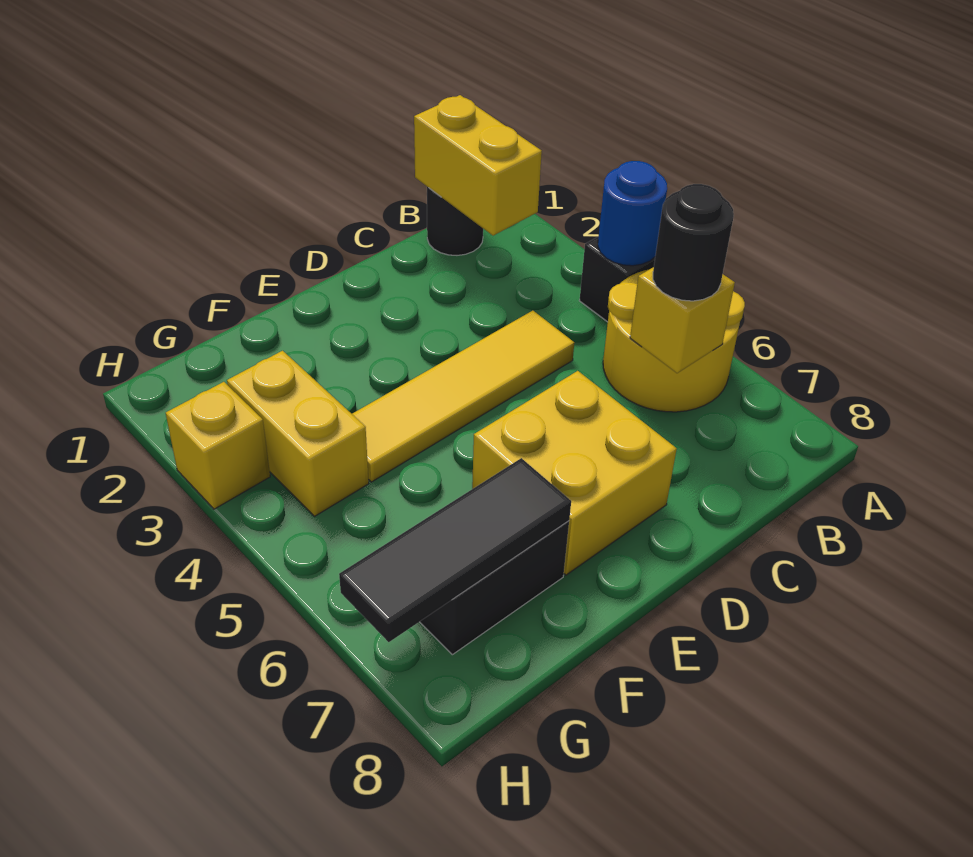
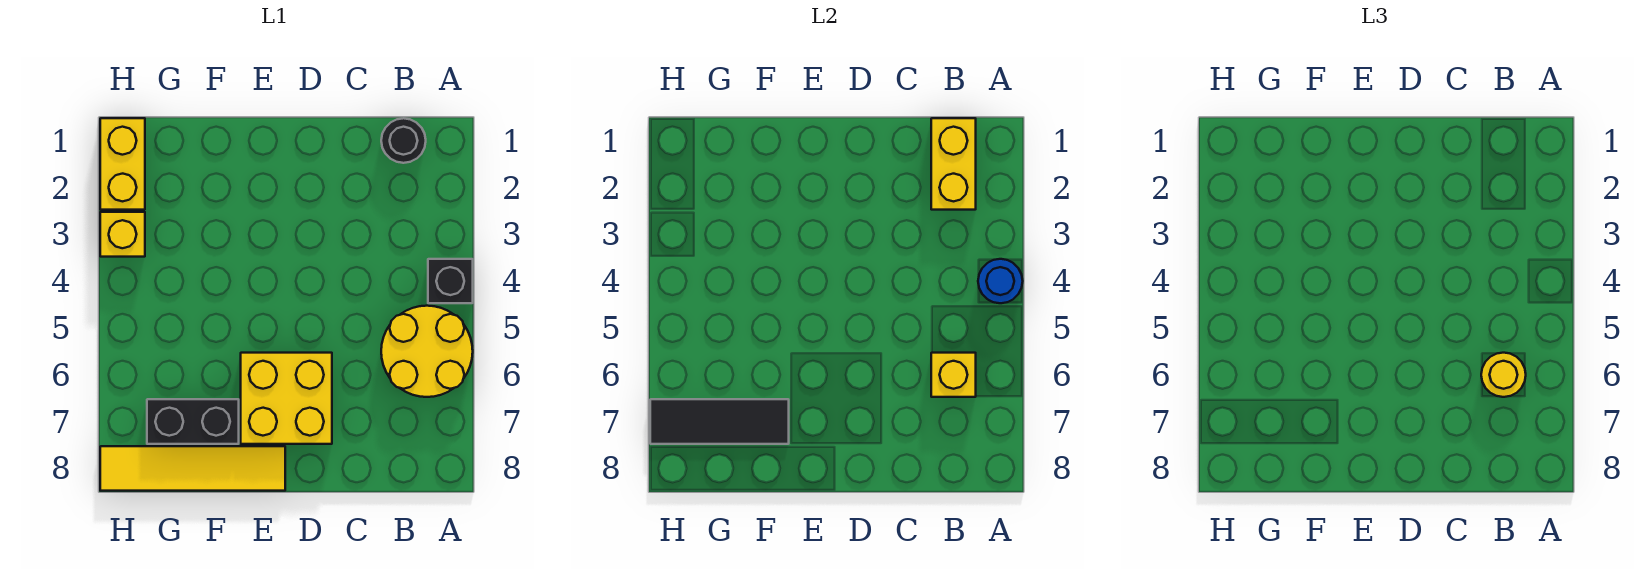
black round brick B6 level 3 -> yellow round brick B6 level 3
yellow tile C4:F4 level 1 -> yellow tile E8:H8 level 1
yellow brick G3:G4 level 1 -> yellow brick H1:H2 level 1

